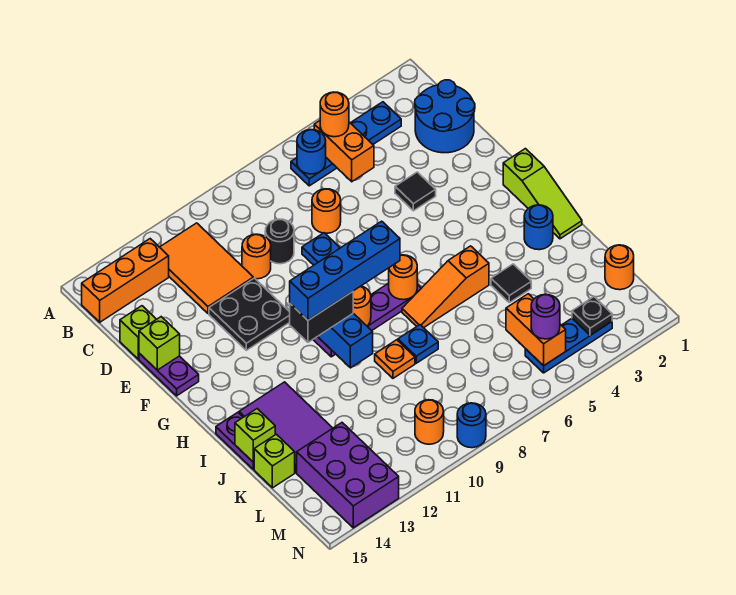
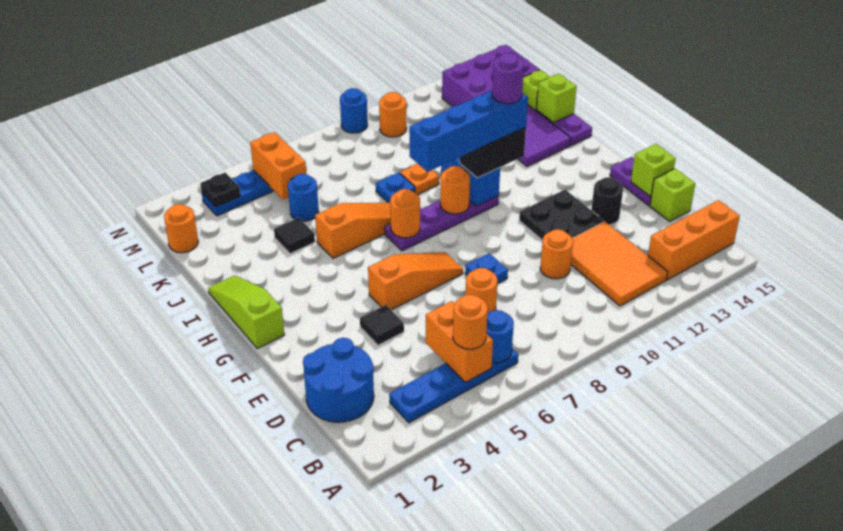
black round brick D9 level 1 -> black round brick E13 level 1
none -> orange slope F5:F7 level 1 top 5
blue round brick I2 level 1 -> blue round brick K5 level 1
purple brick L13:N14 level 1 -> purple brick L13:M15 level 1
purple round brick M5 level 3 -> purple round brick H11 level 5

